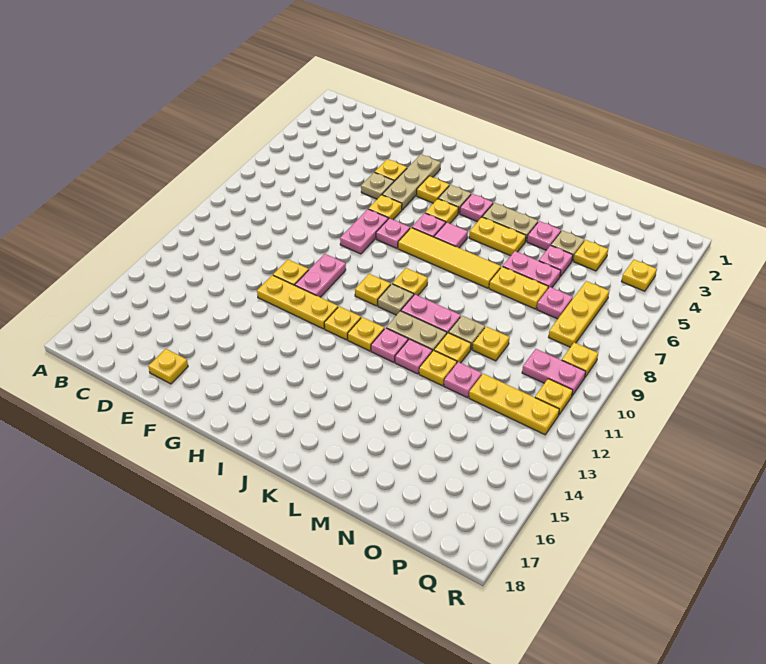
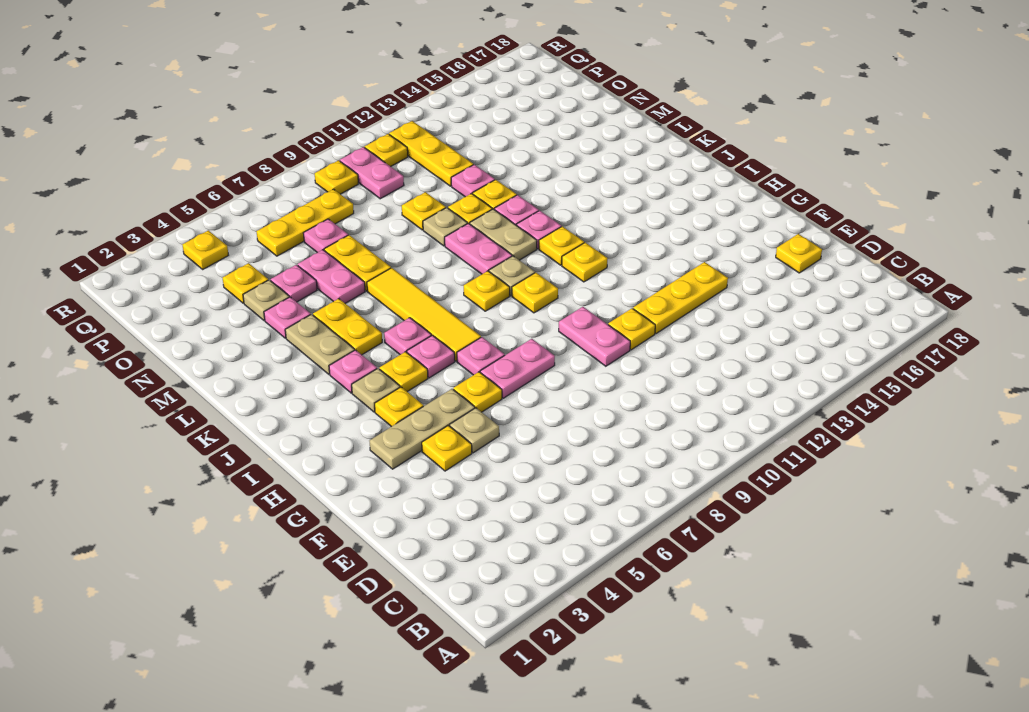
yellow plate F12:H12 level 1 -> yellow plate F12:F14 level 1
pink plate G10:G11 level 1 -> pink plate F10:G10 level 1
pink tile J6 level 1 -> pink plate J6 level 1

